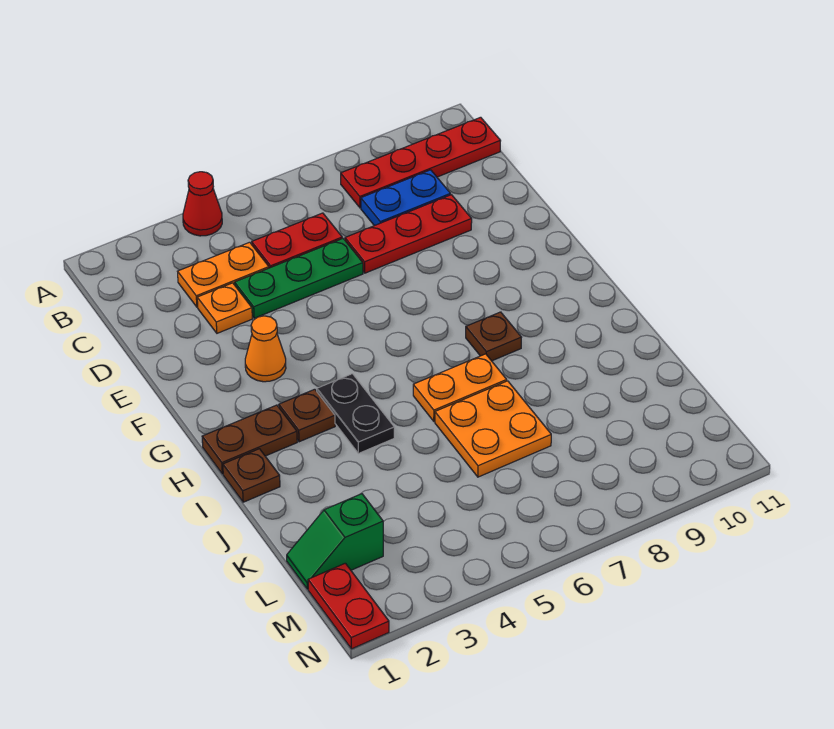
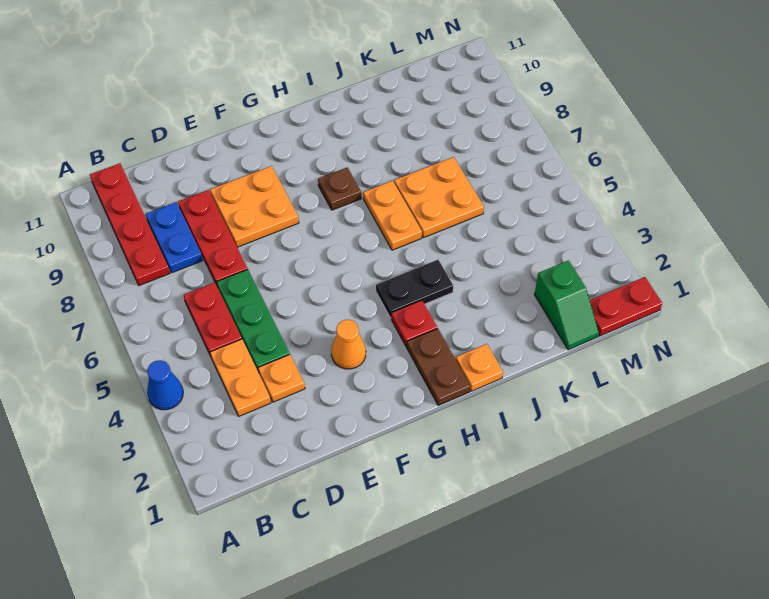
red cone A4 level 1 -> blue cone A4 level 1
none -> orange plate E8:F9 level 1
brown plate H3 level 1 -> red plate H3 level 1
brown plate I1 level 1 -> orange plate I1 level 1

